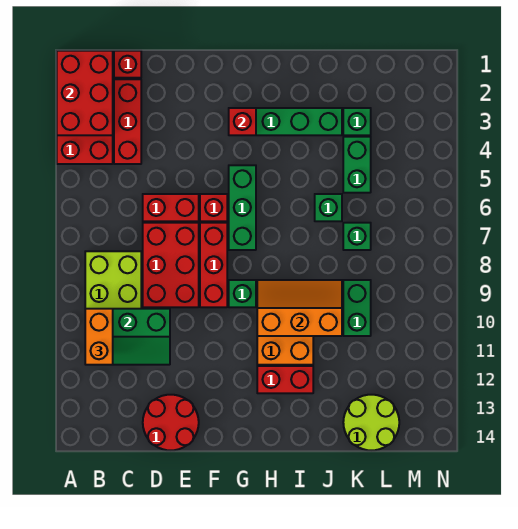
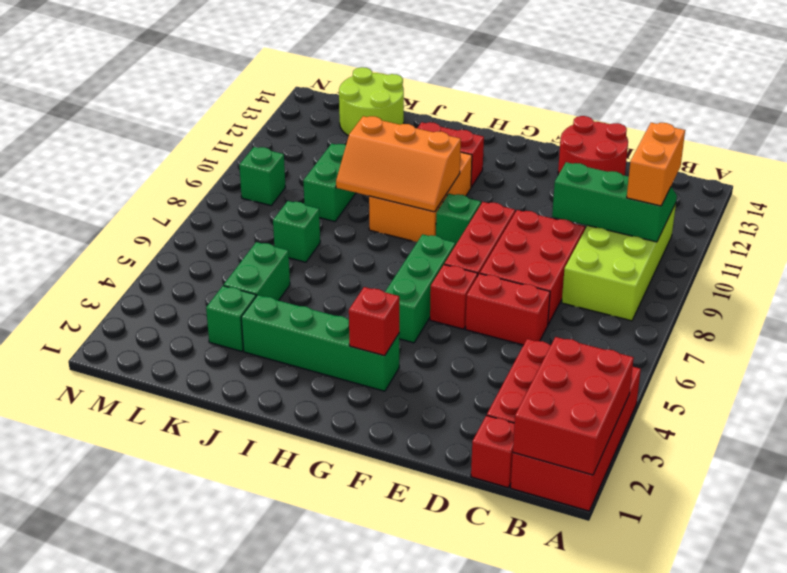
green brick J6 level 1 -> green brick M9 level 1

